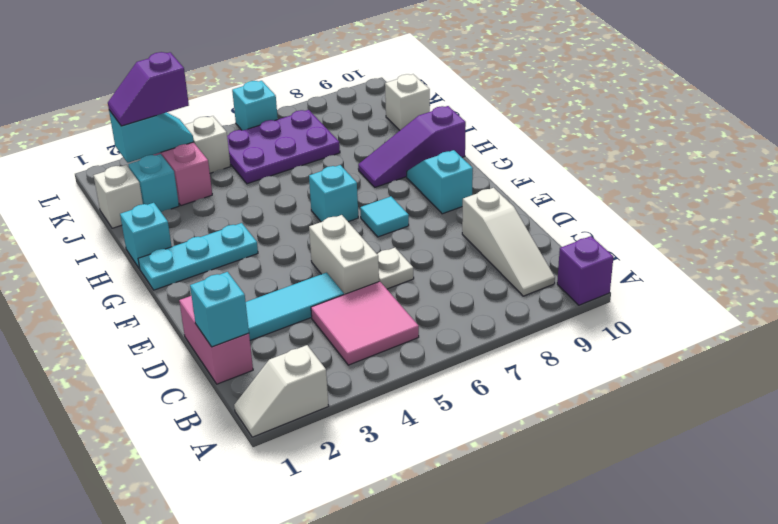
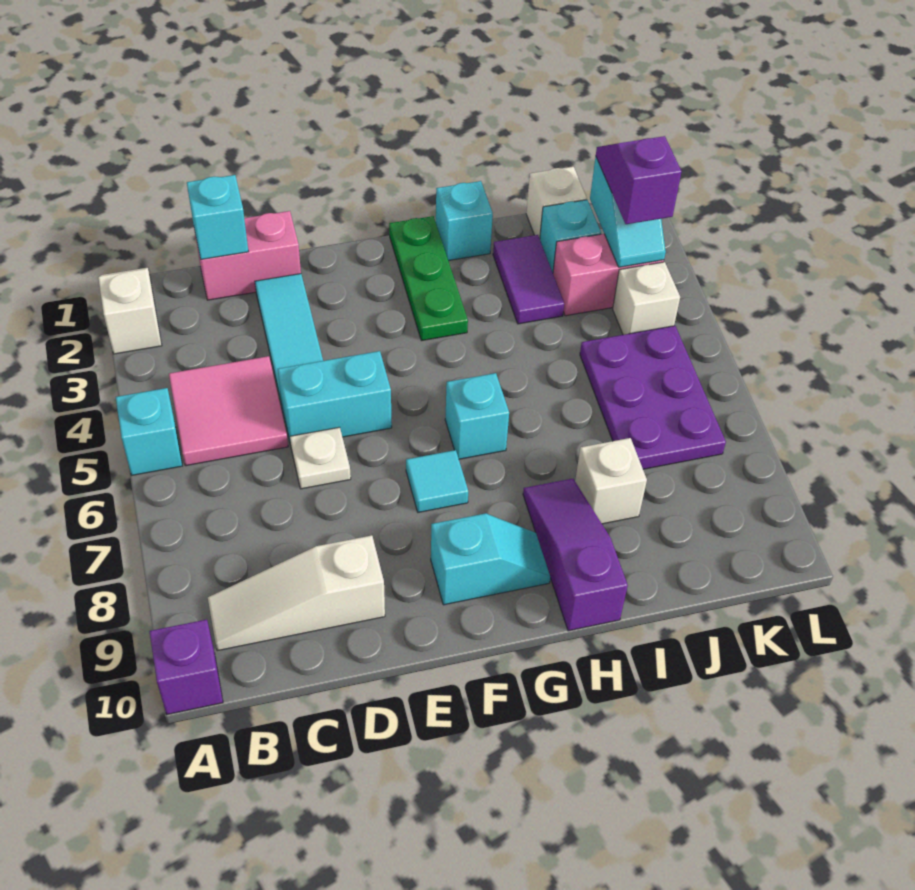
white brick D5:E5 level 1 -> cyan brick D5:E5 level 1
cyan plate G1:G3 level 1 -> green plate G1:G3 level 1
none -> purple tile I2:I3 level 1
white brick J10 level 1 -> white brick I8 level 1
cyan brick L6 level 1 -> cyan brick A5 level 1

